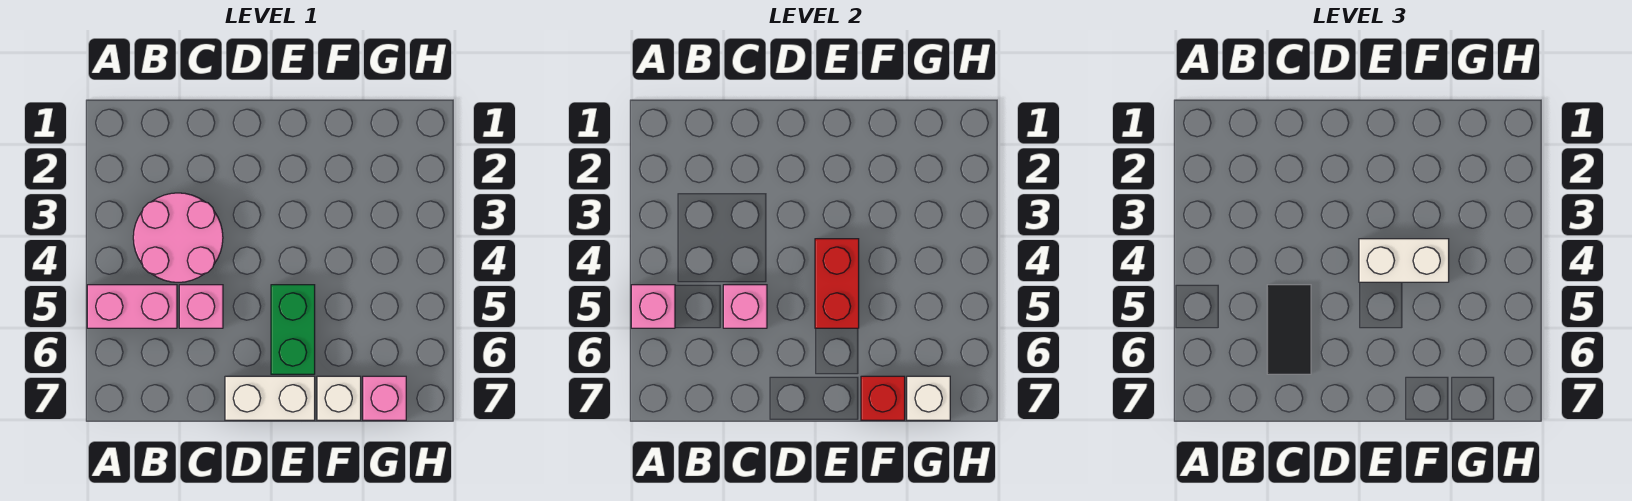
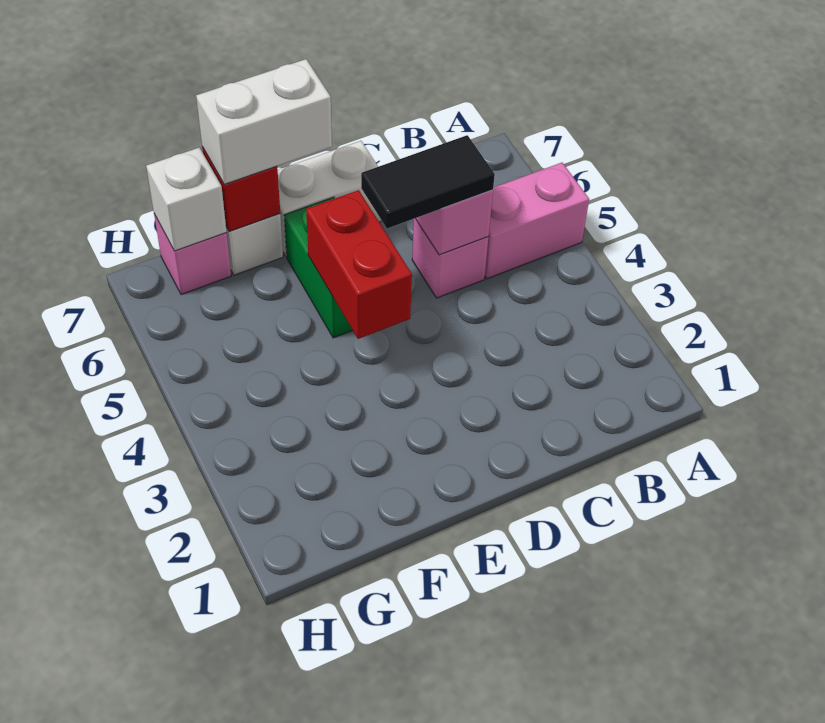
pink brick A5 level 2 -> none
pink round brick B3:C4 level 1 -> none
black tile C5:C6 level 3 -> black tile C5:D5 level 3
white brick E4:F4 level 3 -> white brick E7:F7 level 3

